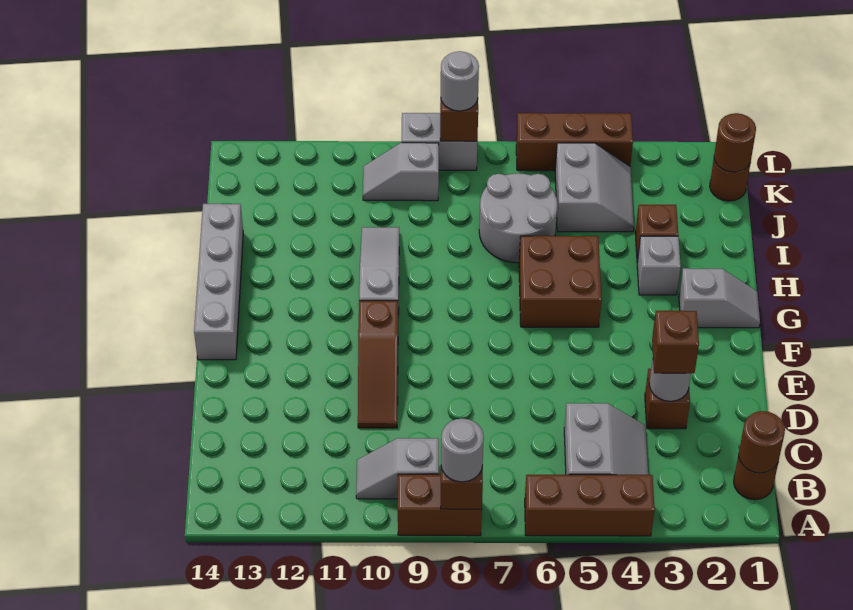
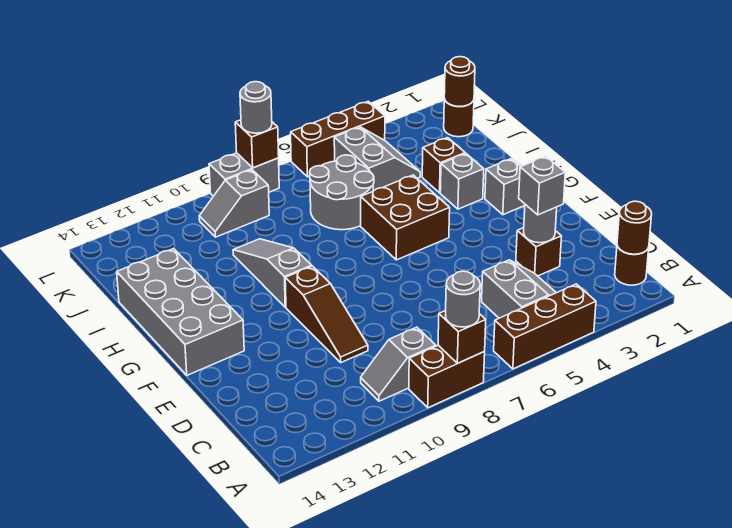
brown brick D3 level 3 -> grey brick D3 level 3
grey brick F14:I14 level 1 -> grey brick F13:I14 level 1

